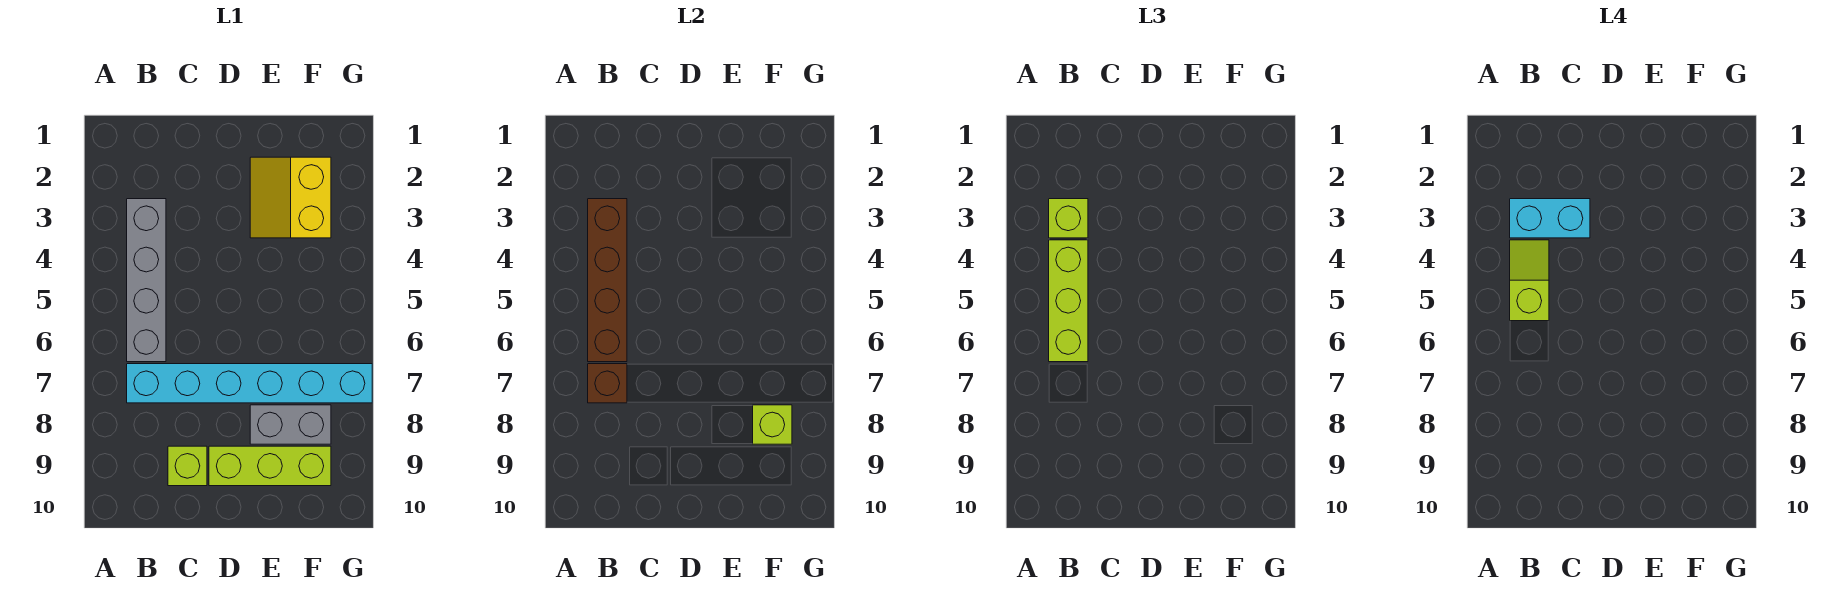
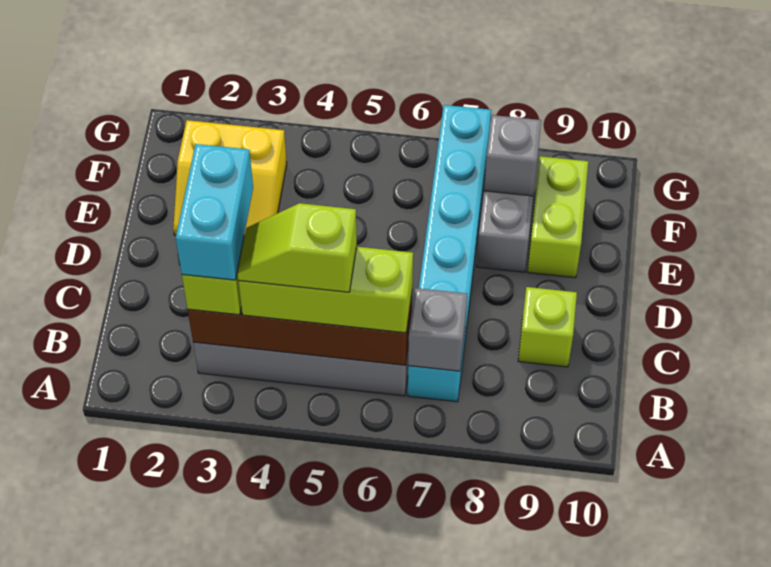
brown brick B7 level 2 -> grey brick B7 level 2
lime brick D9:F9 level 1 -> lime brick E9:F9 level 1
lime brick F8 level 2 -> grey brick F8 level 2

